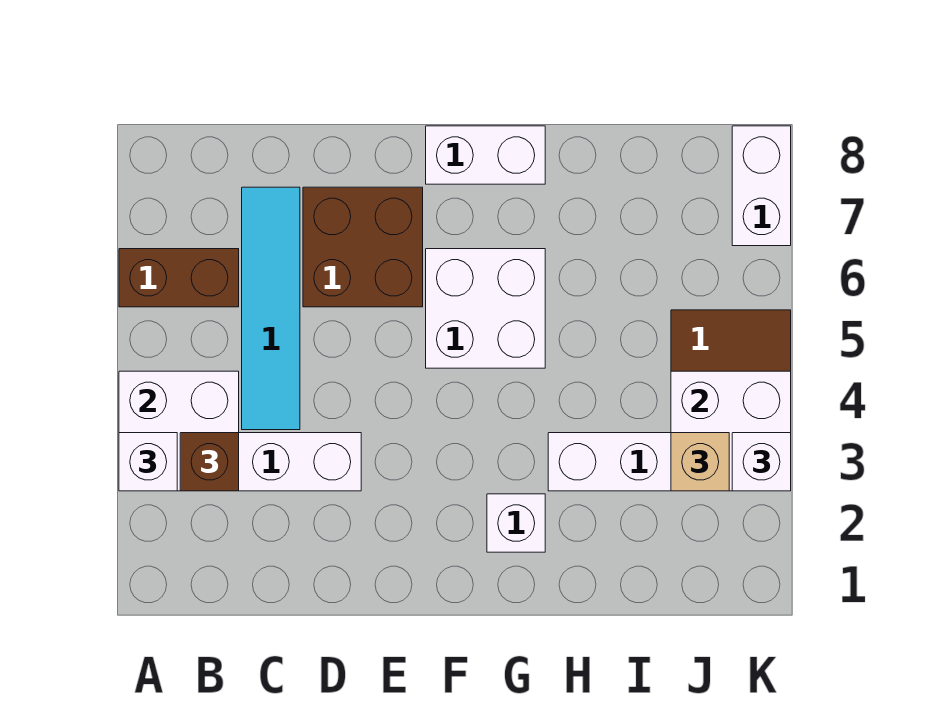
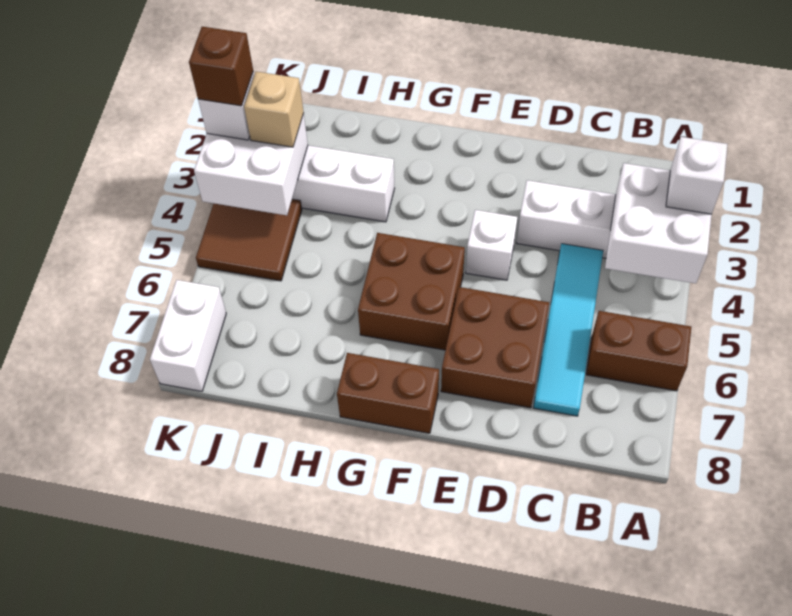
brown brick B3 level 3 -> brown brick K3 level 4
white brick F5:G6 level 1 -> brown brick F5:G6 level 1
white brick F8:G8 level 1 -> brown brick F8:G8 level 1
white brick G2 level 1 -> white brick E4 level 1

